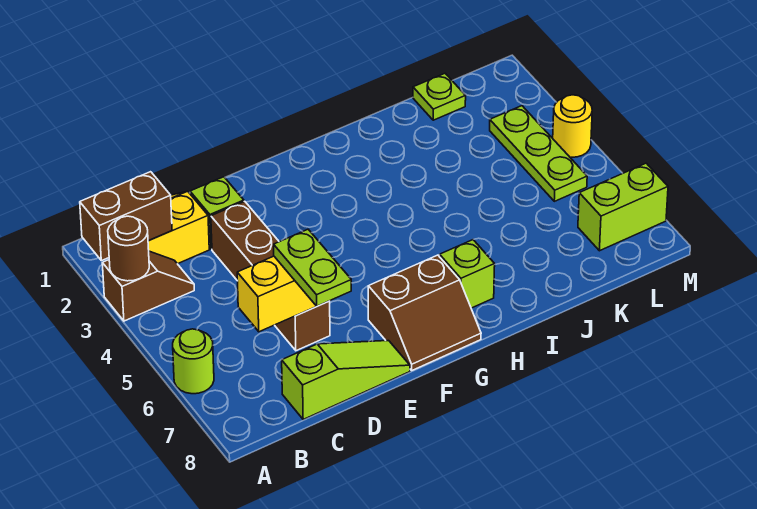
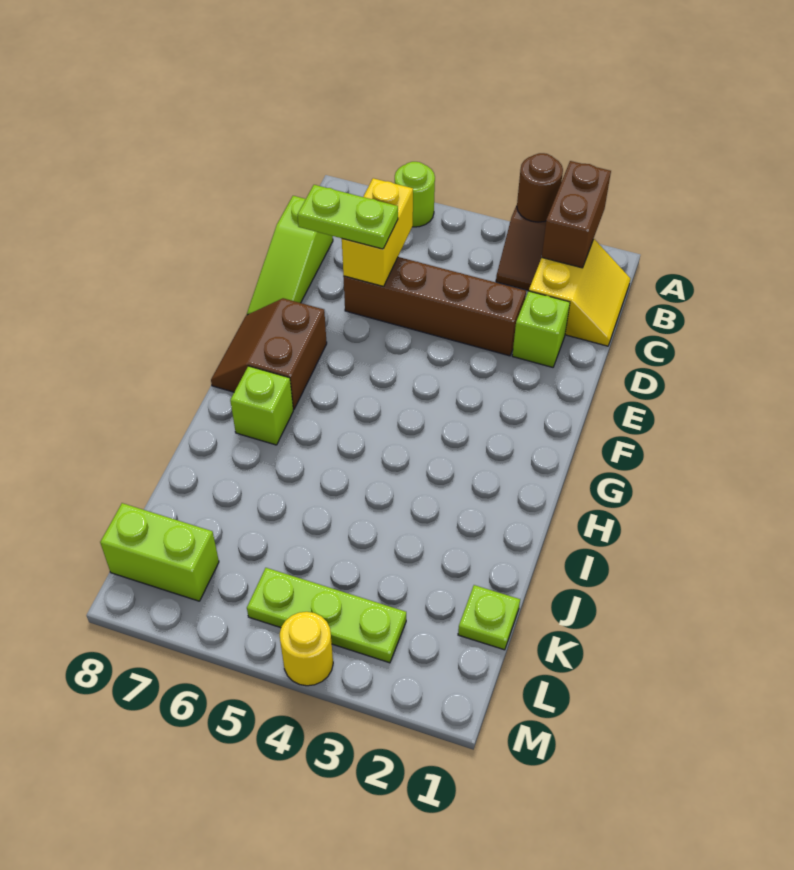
lime brick L7:M7 level 1 -> lime brick L7:L8 level 1

